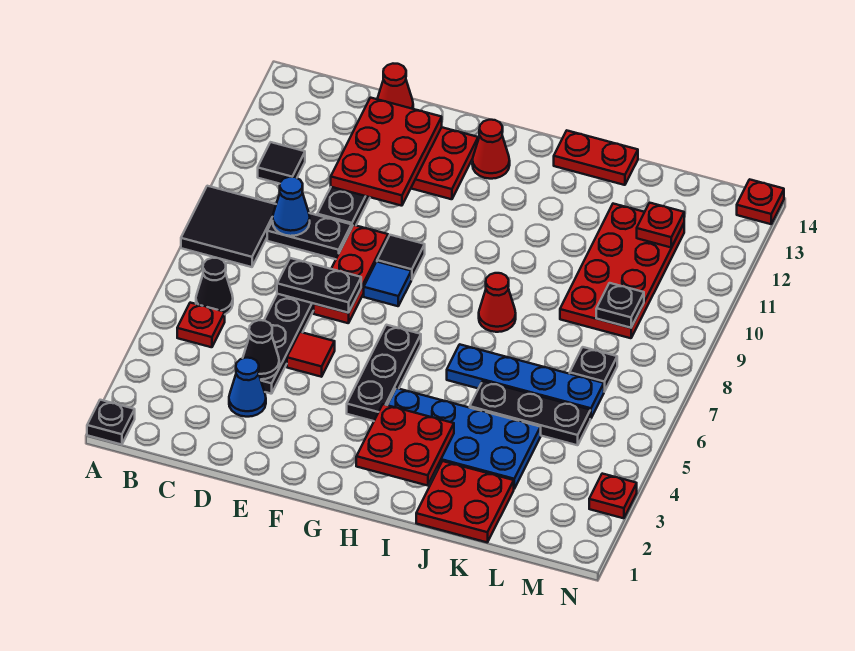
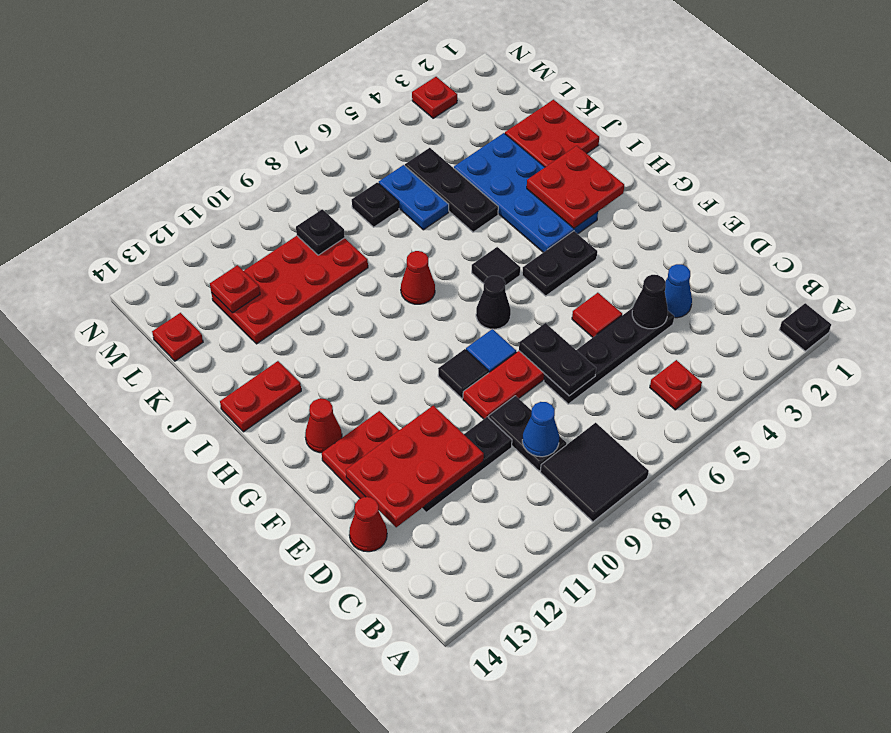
black cone B6 level 1 -> black cone G7 level 1
black tile B11 level 1 -> black tile H6 level 1
black plate G4:G6 level 1 -> black plate G4:G5 level 1
blue plate I6:L6 level 1 -> blue plate K6:L6 level 1
red plate I14:J14 level 1 -> red plate I13:I14 level 1
red plate N14 level 1 -> red plate L14 level 1

